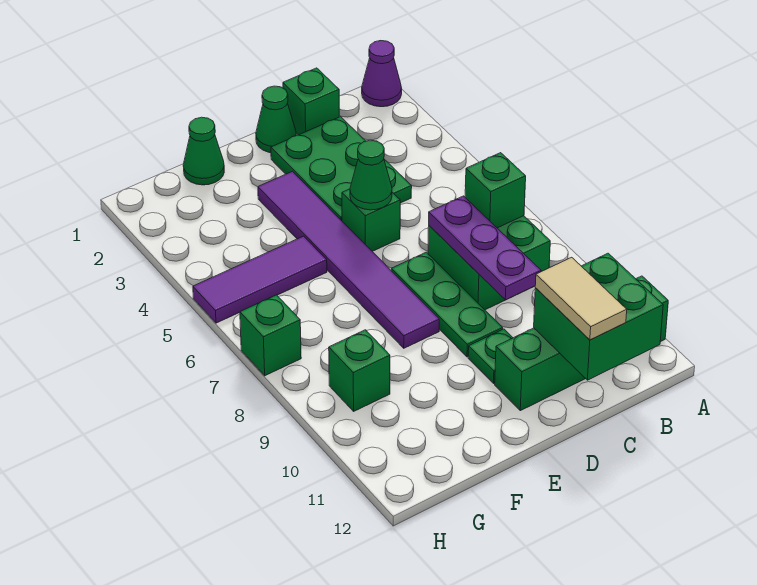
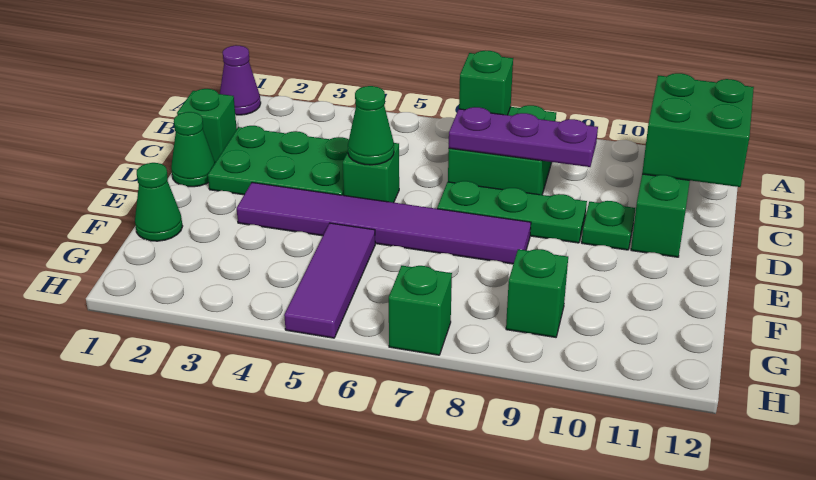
tan tile C11:C12 level 3 -> none

